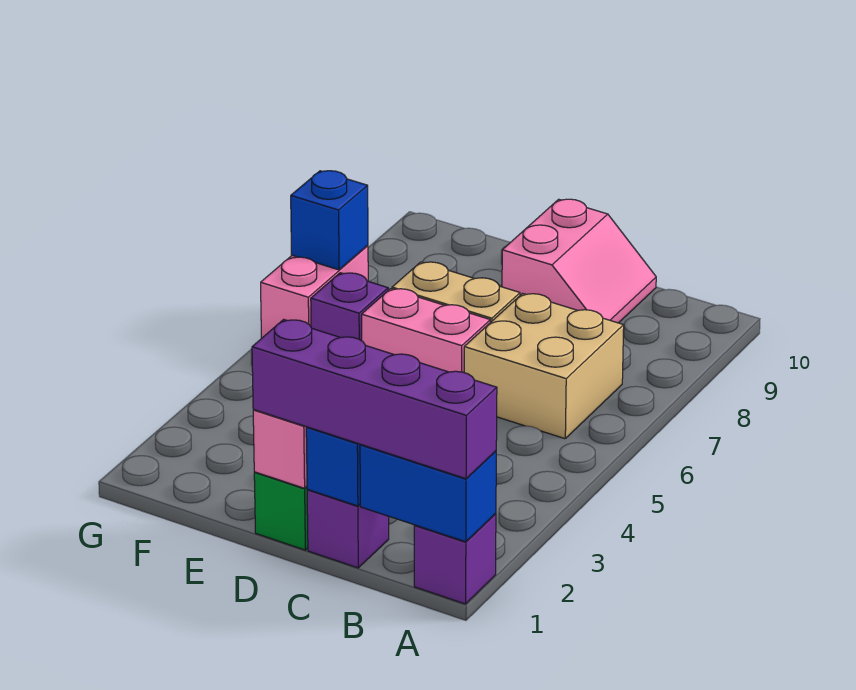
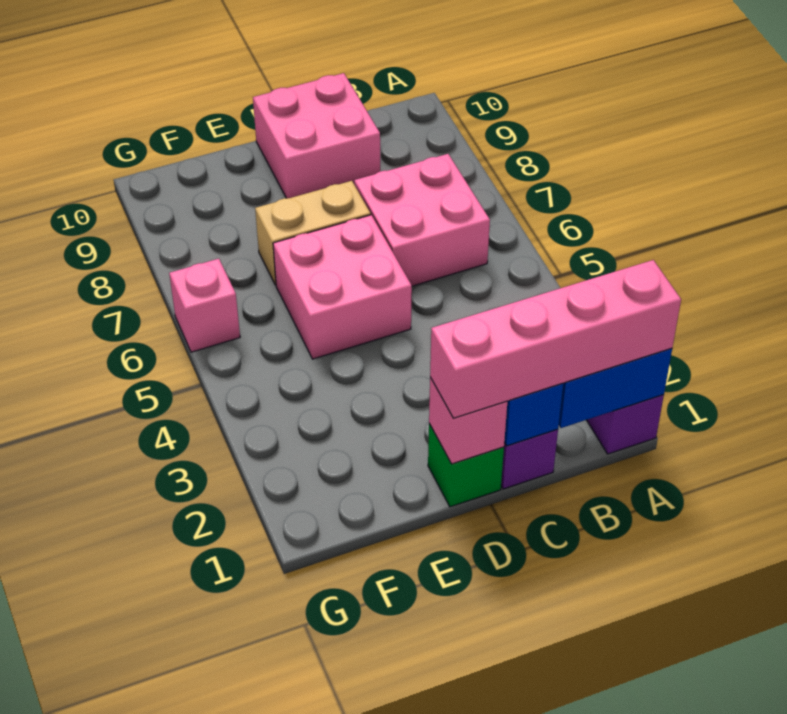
purple brick A1:D1 level 3 -> pink brick A1:D1 level 3
tan brick B6:C7 level 1 -> pink brick B6:C7 level 1
pink slope C9:D10 level 1 top D -> pink brick C9:D10 level 1
pink brick D6:E6 level 1 -> pink brick D5:E6 level 1
purple brick F6 level 1 -> none
pink brick G6:G7 level 1 -> pink brick G6 level 1
blue brick G7 level 2 -> none

